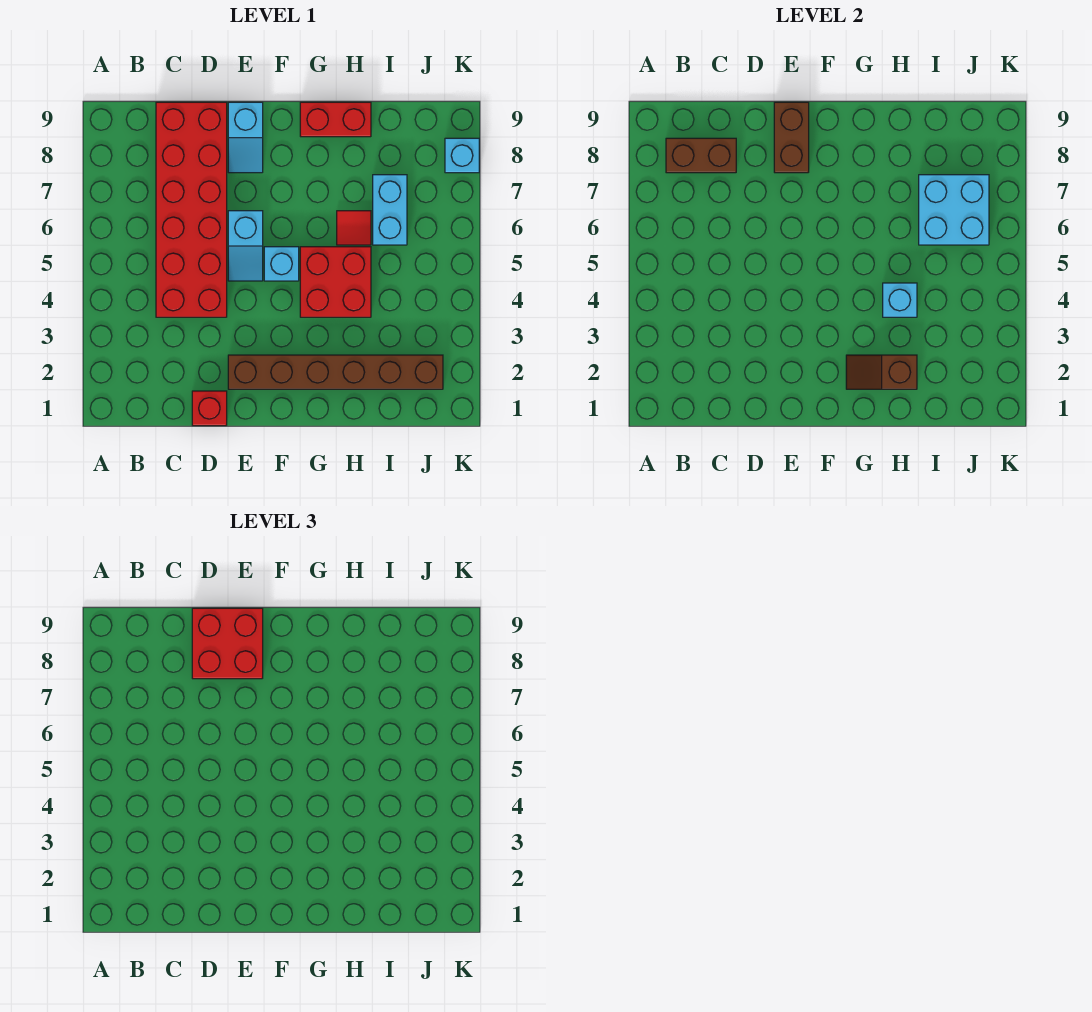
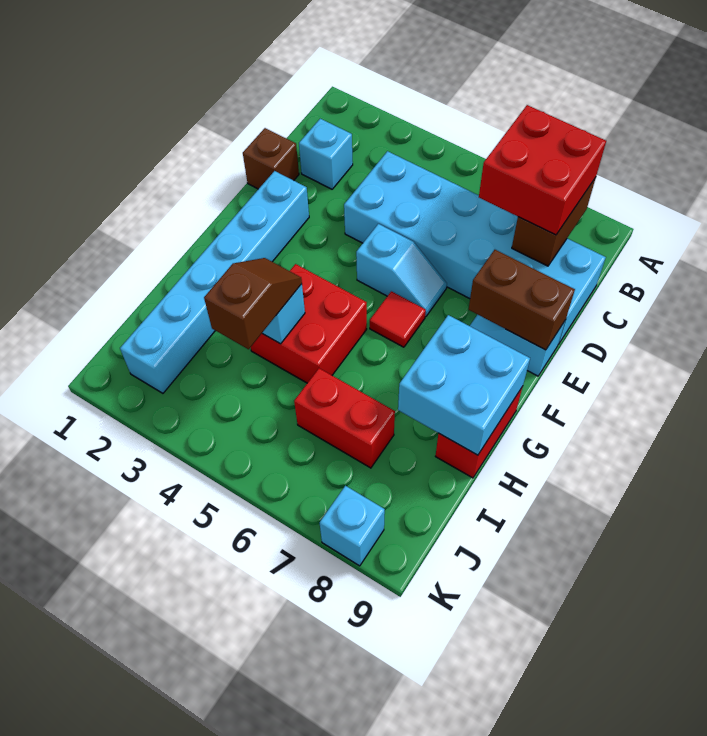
red brick C4:D9 level 1 -> cyan brick C4:D9 level 1
red brick D1 level 1 -> brown brick D1 level 1
red brick D8:E9 level 3 -> red brick B7:C8 level 3
brown brick E2:J2 level 1 -> cyan brick E2:J2 level 1
cyan slope E5:E6 level 1 top 6 -> cyan slope E5:E6 level 1 top 5
cyan brick F5 level 1 -> cyan brick C2 level 1
brown slope G2:H2 level 2 top H -> brown slope H4:I4 level 3 top I
red tile H6 level 1 -> red tile F6 level 1
cyan brick I6:I7 level 1 -> red brick I6:I7 level 1
cyan brick I6:J7 level 2 -> cyan brick G8:H9 level 2

